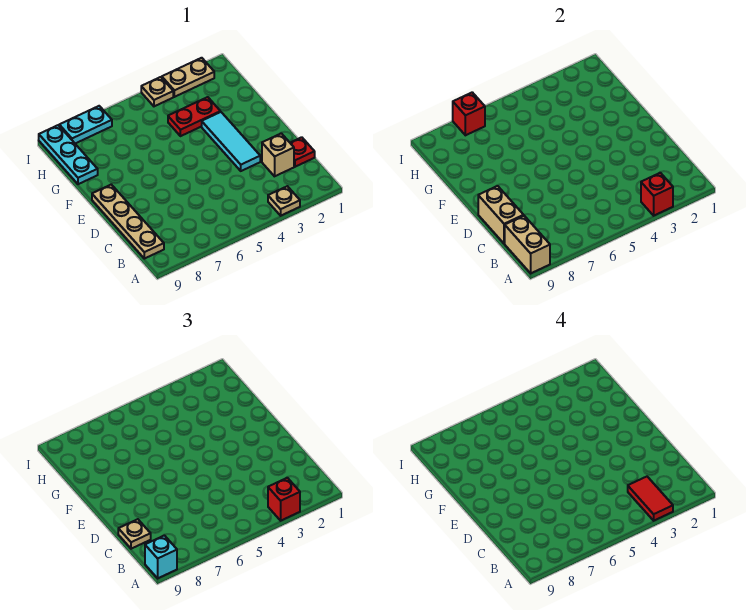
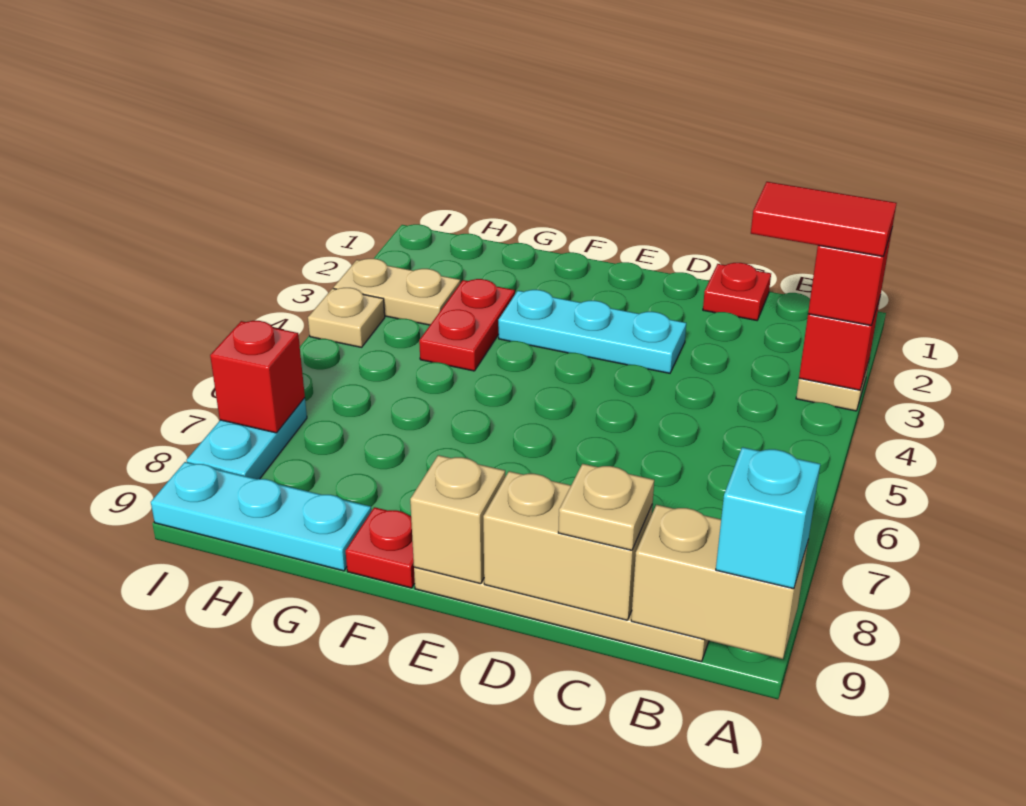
tan brick C2 level 1 -> tan brick E9 level 2
cyan tile D3:F3 level 1 -> cyan plate D3:F3 level 1
none -> red plate F9 level 1
tan plate I2:I3 level 1 -> tan plate H3:I3 level 1

